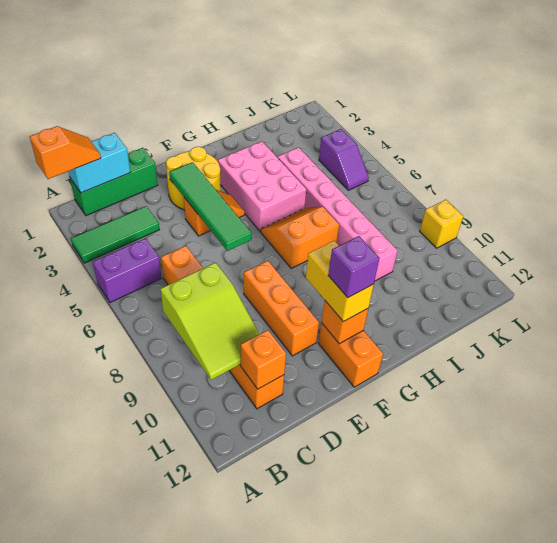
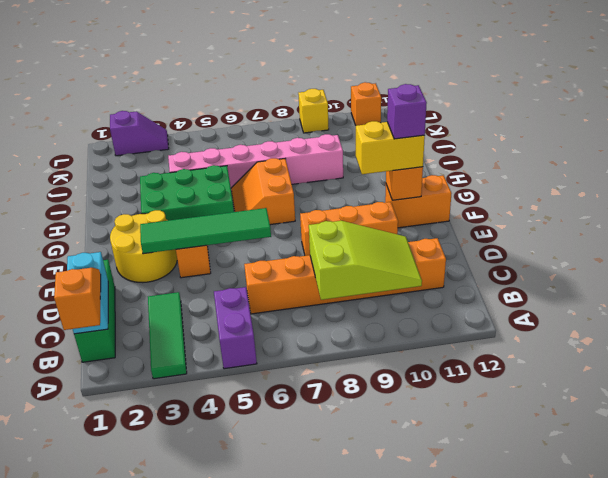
orange brick C11 level 2 -> orange brick L11 level 1
pink brick G3:H5 level 1 -> green brick G3:H5 level 1
purple slope K4:K5 level 1 top 4 -> purple slope L2:L3 level 1 top 2

